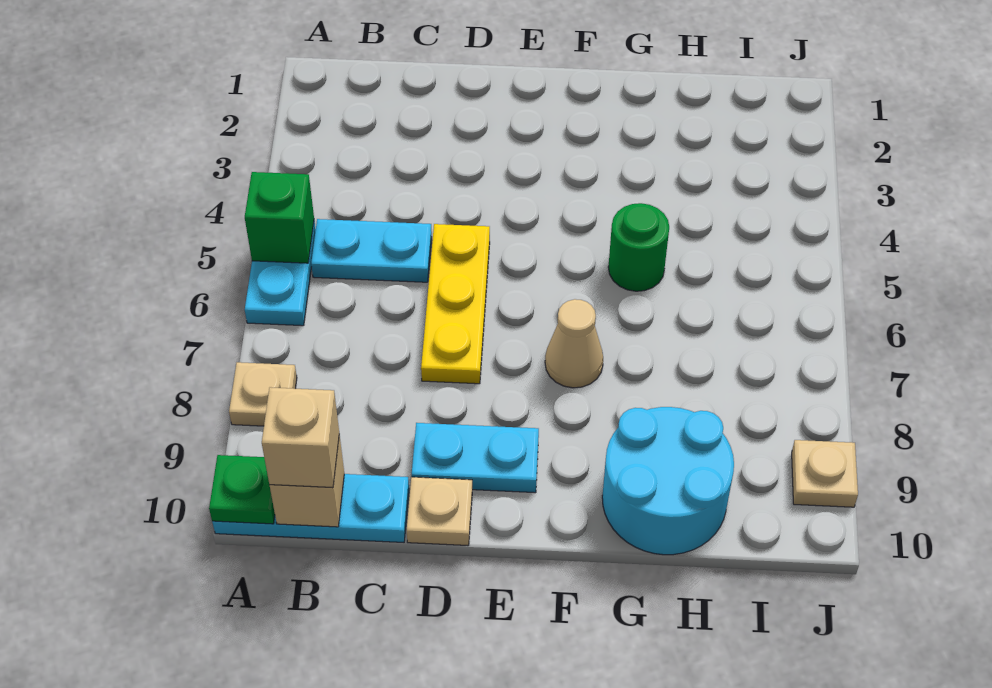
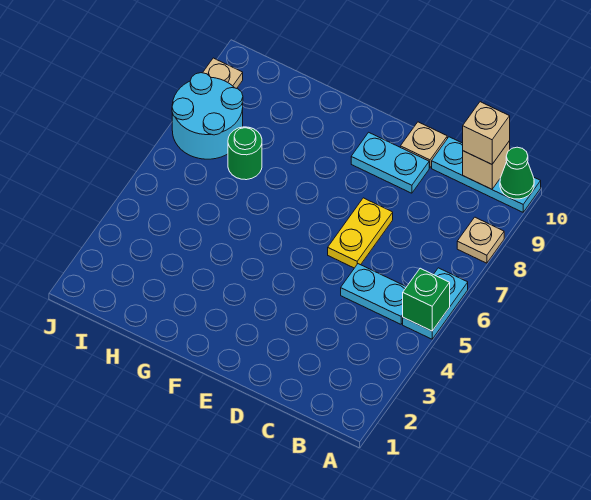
green plate A10 level 2 -> green cone A10 level 2
yellow plate D5:D7 level 1 -> yellow plate D6:D7 level 1
tan cone F7 level 1 -> none
green round brick G5 level 1 -> green round brick H7 level 1
cyan round brick G9:H10 level 1 -> cyan round brick I7:J8 level 1

